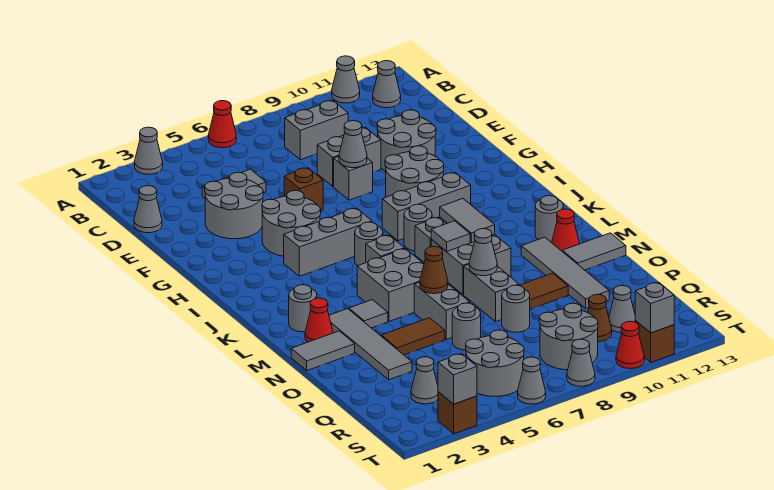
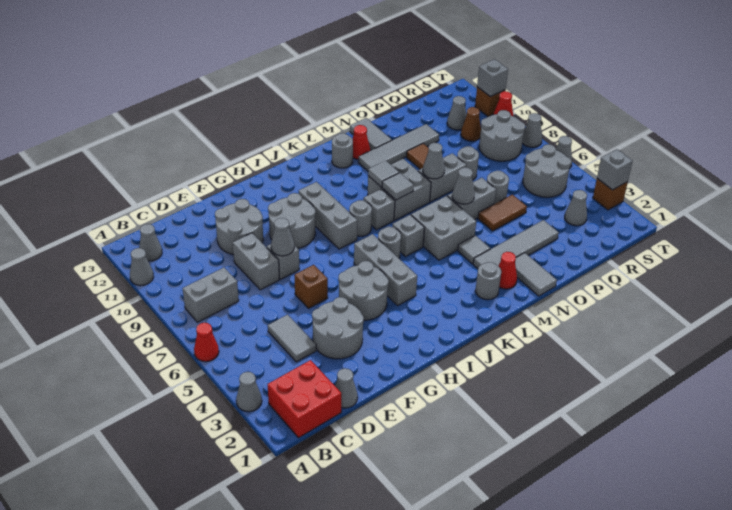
none -> red brick B1:C2 level 1
grey brick C8:C9 level 1 -> grey brick B8:C8 level 1
grey tile K9:L9 level 2 -> grey tile L9 level 2
brown cone N6 level 2 -> grey cone N6 level 2
brown tile O4:O5 level 1 -> brown tile O5:P5 level 1

